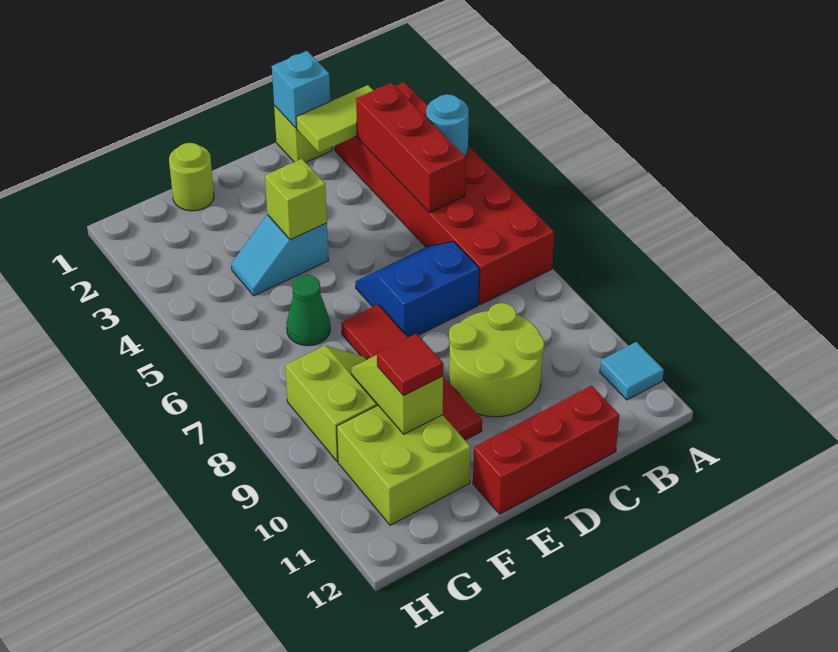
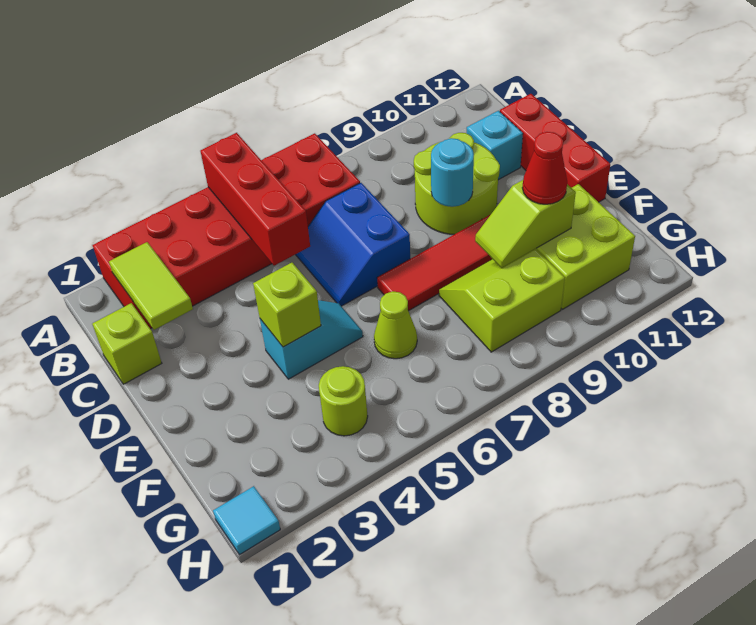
cyan round brick A4 level 2 -> cyan round brick D9 level 2
cyan tile A11 level 1 -> cyan tile H1 level 1
red brick B3:B5 level 2 -> red brick A5:C5 level 2
cyan brick C1 level 2 -> cyan brick C11 level 1
cyan slope E4:F4 level 1 top E -> cyan slope E4:E5 level 1 top 4
lime round brick F1 level 1 -> lime round brick G4 level 1
green cone F6 level 1 -> lime cone F6 level 1
red tile F10 level 3 -> red cone F10 level 3

